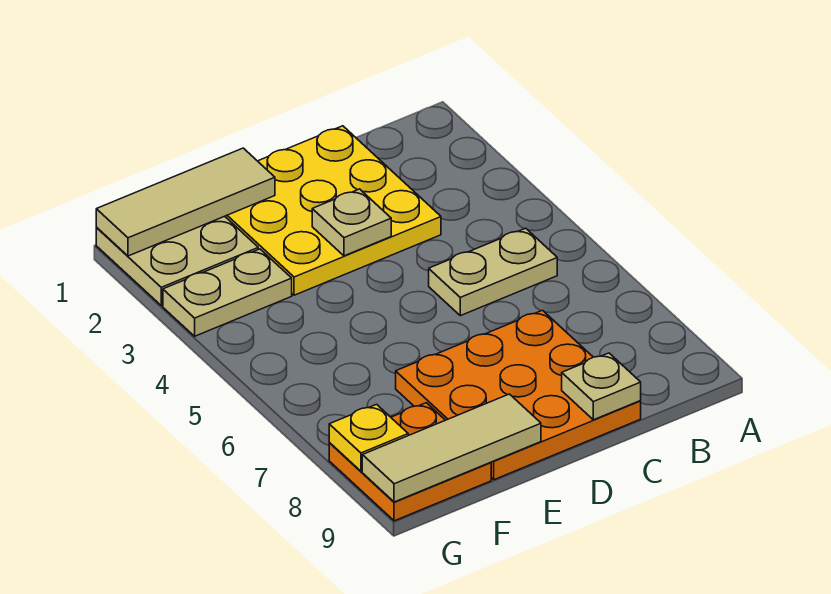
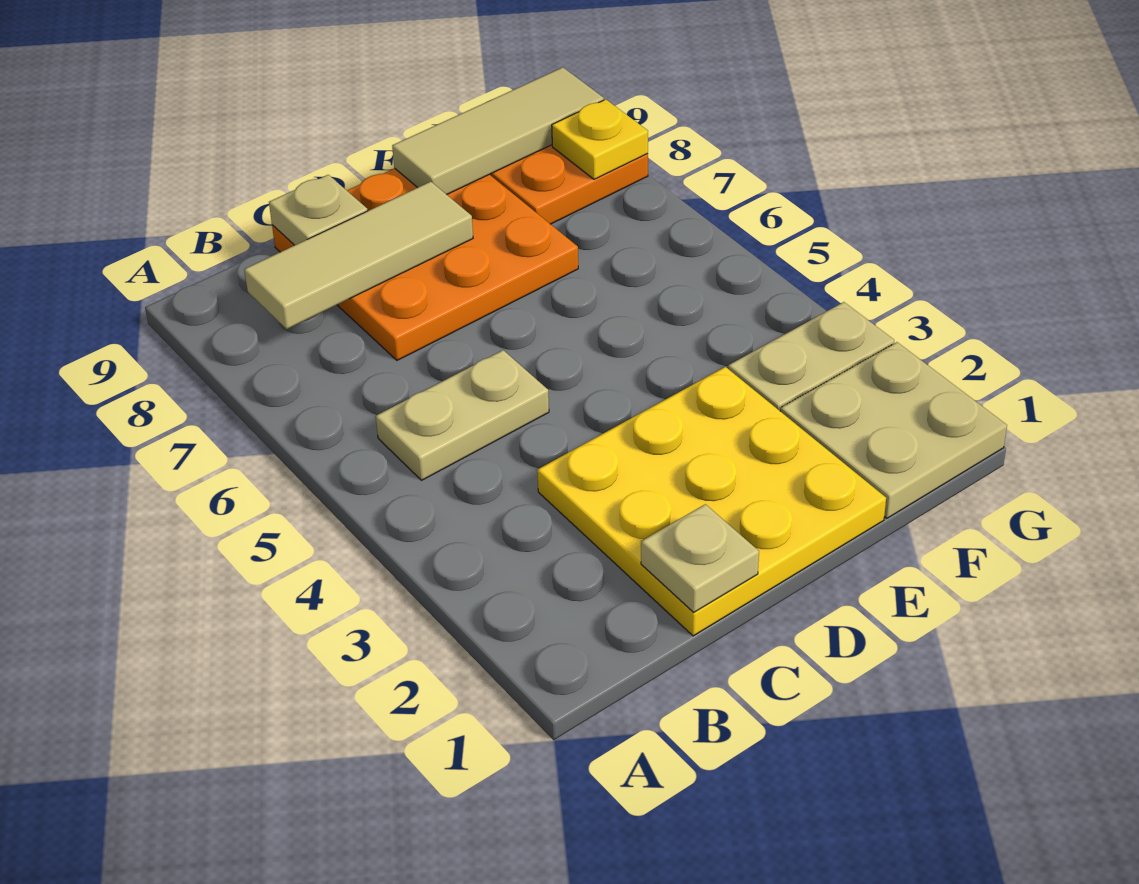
tan plate D3 level 2 -> tan plate C1 level 2
tan tile E1:G1 level 2 -> tan tile B8:D8 level 2

